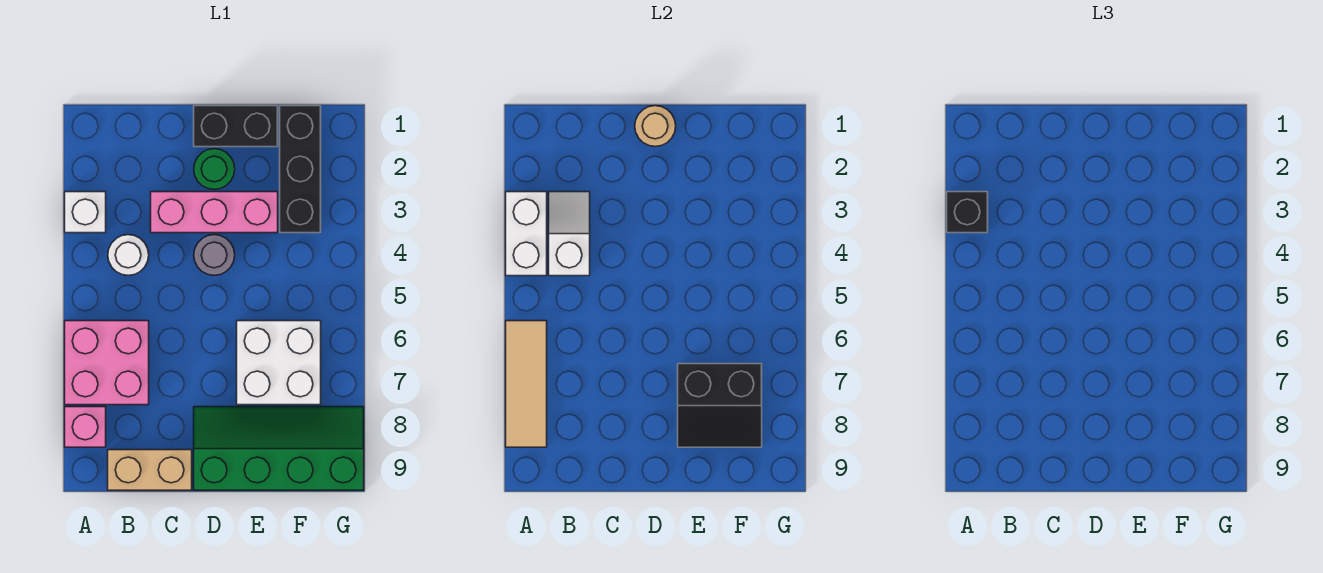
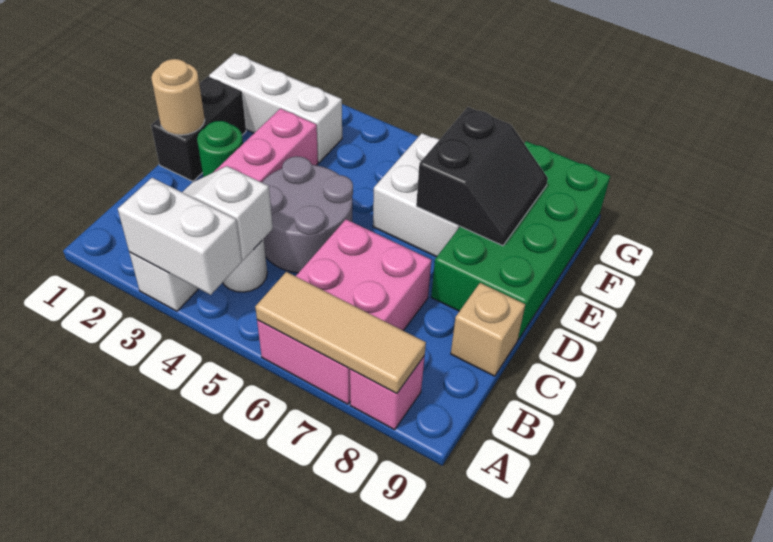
black brick A3 level 3 -> none
pink brick A6:B7 level 1 -> pink brick A6:C7 level 1
tan brick B9:C9 level 1 -> tan brick C9 level 1
grey round brick D4 level 1 -> grey round brick C4:D5 level 1
green slope D8:G9 level 1 top 9 -> green brick D8:G9 level 1
black brick F1:F3 level 1 -> white brick F1:F3 level 1

